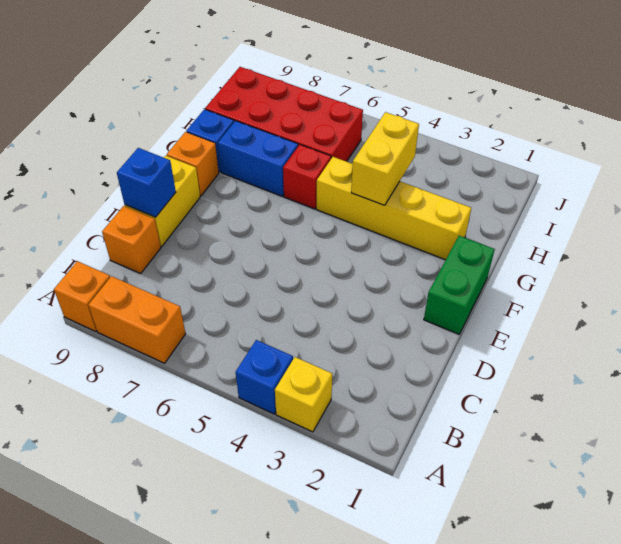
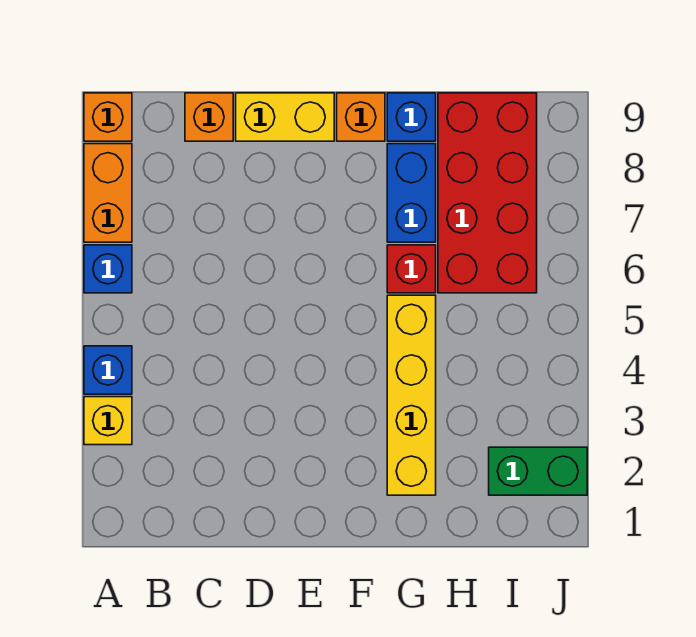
blue brick D9 level 2 -> blue brick A6 level 1
green brick E1:F1 level 1 -> green brick I2:J2 level 1
yellow brick G4:H4 level 2 -> none

